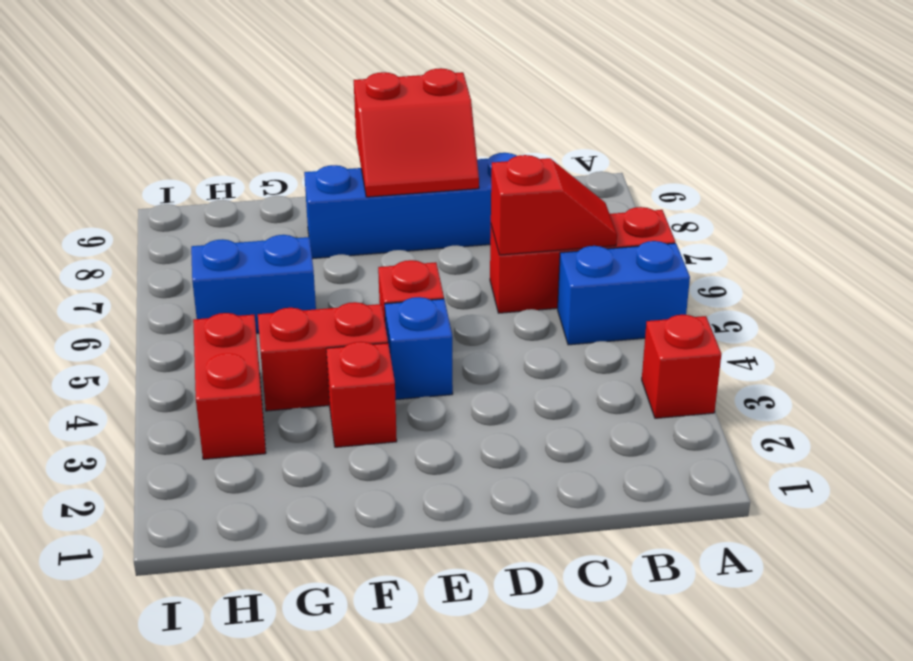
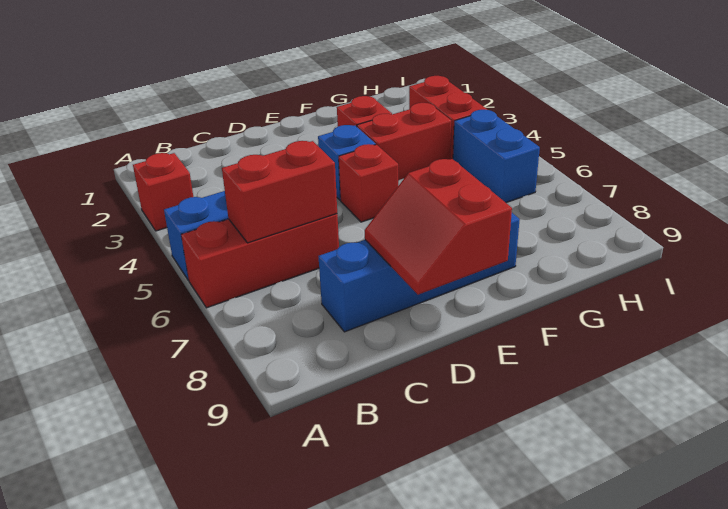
red slope B6:C6 level 2 top C -> red brick B6:C6 level 2
red slope D8:E9 level 2 top 9 -> red slope D8:E9 level 2 top E
blue brick G6:H6 level 1 -> blue brick H5:H6 level 1

